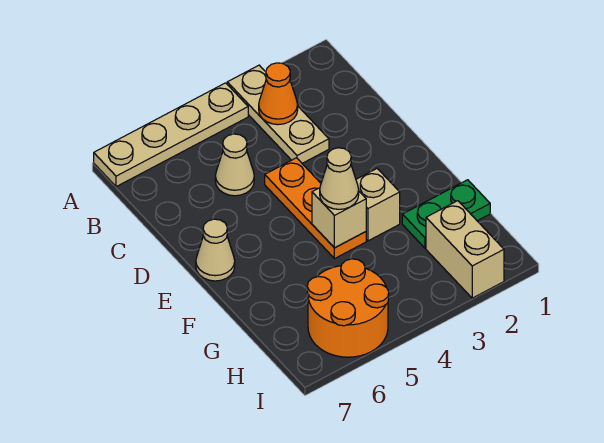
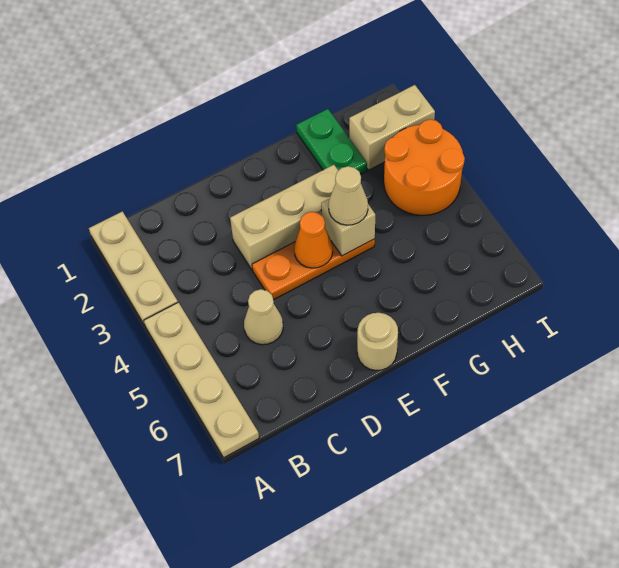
tan plate A3:C3 level 1 -> tan plate A1:A3 level 1
orange cone B3 level 2 -> orange cone E4 level 2
tan cone E7 level 1 -> tan round brick E7 level 1
tan brick F3 level 1 -> tan brick D3:F3 level 1
orange round brick H5:I6 level 1 -> orange round brick H3:I4 level 1

